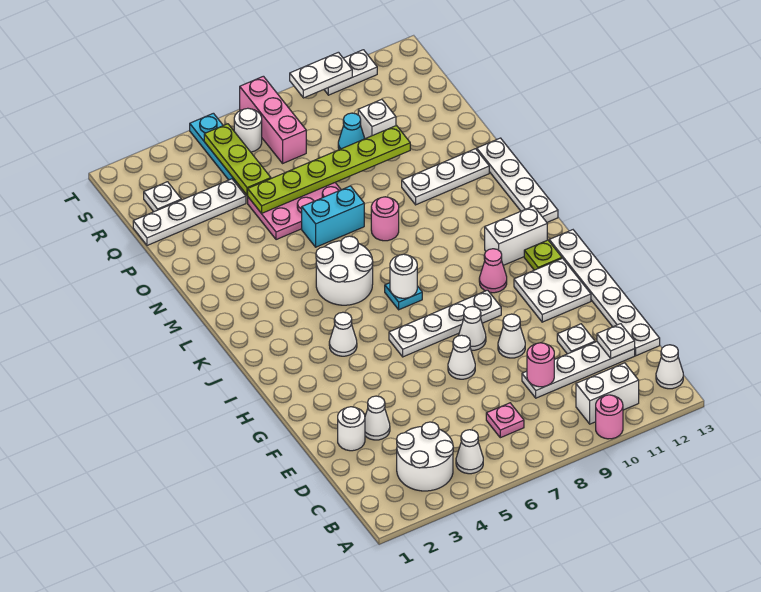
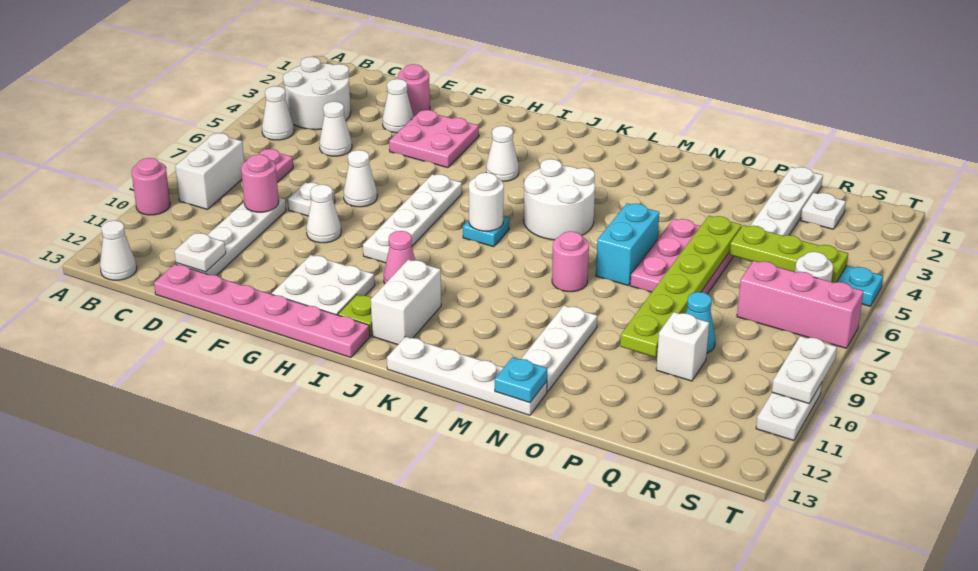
white brick B10:B11 level 1 -> white brick B8:B9 level 1
white plate D13:I13 level 1 -> pink plate D13:I13 level 1
white round brick E2 level 1 -> pink round brick E2 level 1
white plate E11 level 1 -> white plate E8 level 1
none -> pink plate F3:G4 level 1
white cone G8 level 1 -> white cone D5 level 1
none -> cyan plate N13 level 2

